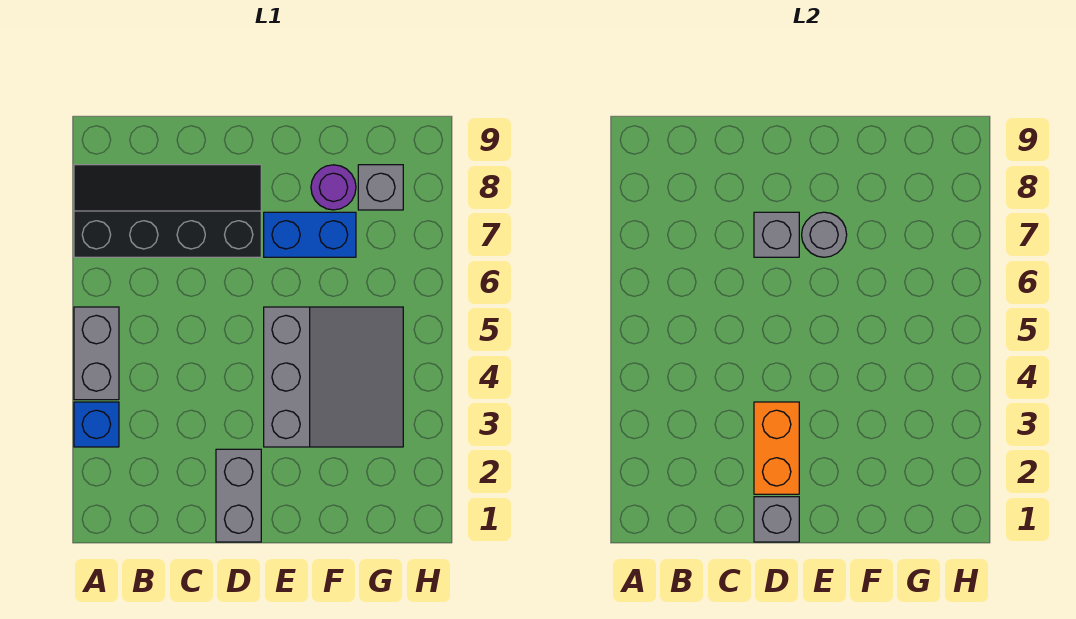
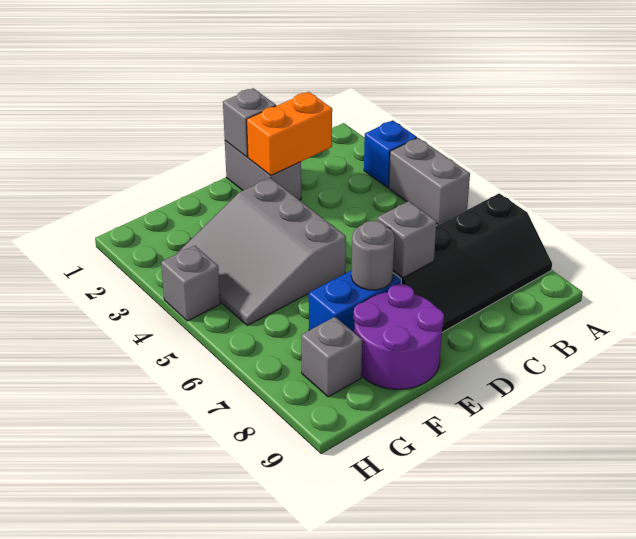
orange brick D2:D3 level 2 -> orange brick C2:D2 level 2
purple round brick F8 level 1 -> purple round brick E8:F9 level 1
none -> grey brick H4 level 1

